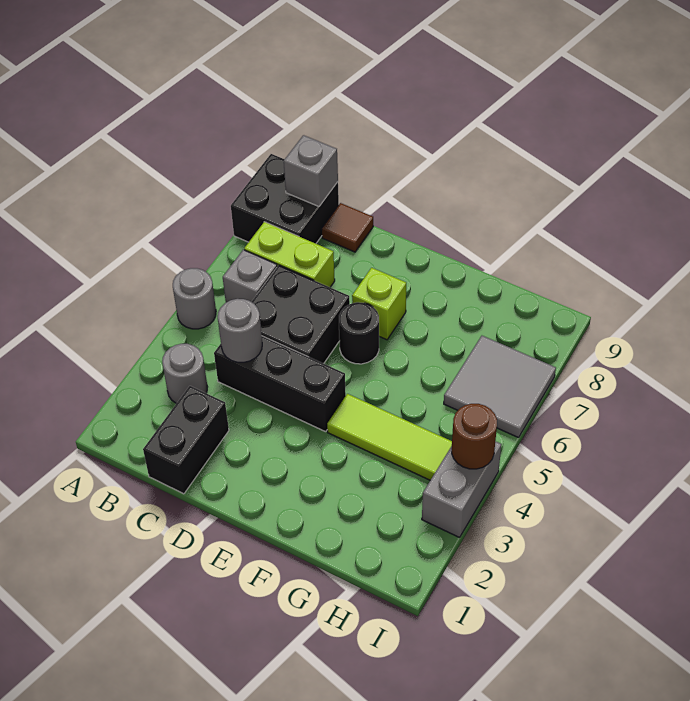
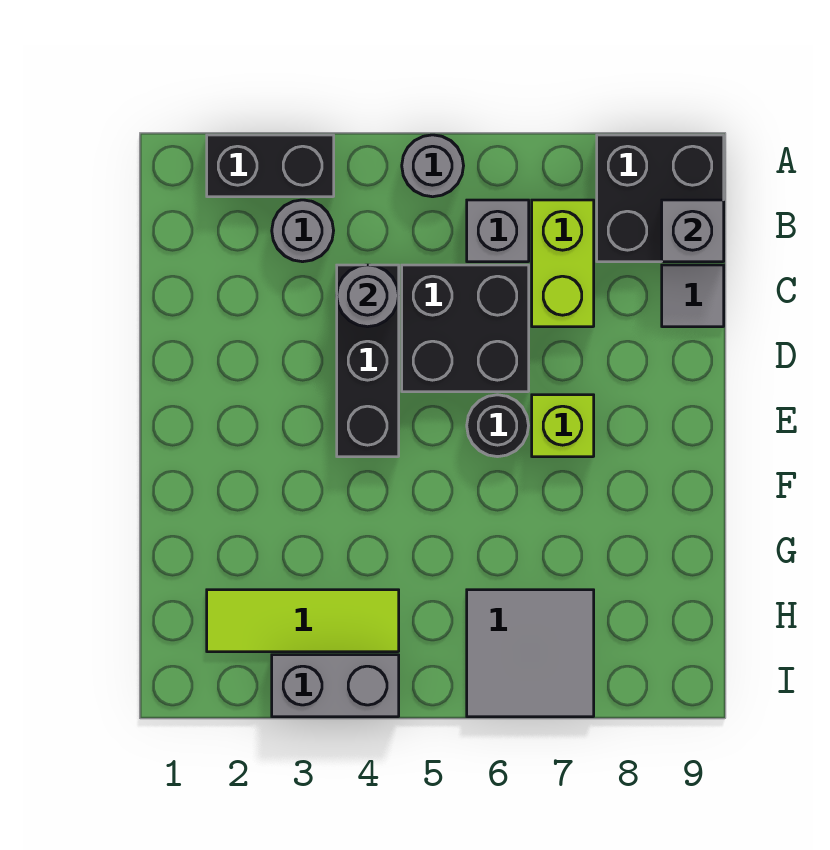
black brick C1:C2 level 1 -> black brick A2:A3 level 1
brown tile C9 level 1 -> grey tile C9 level 1
lime tile F4:H4 level 1 -> lime tile H2:H4 level 1
brown round brick I4 level 2 -> none

